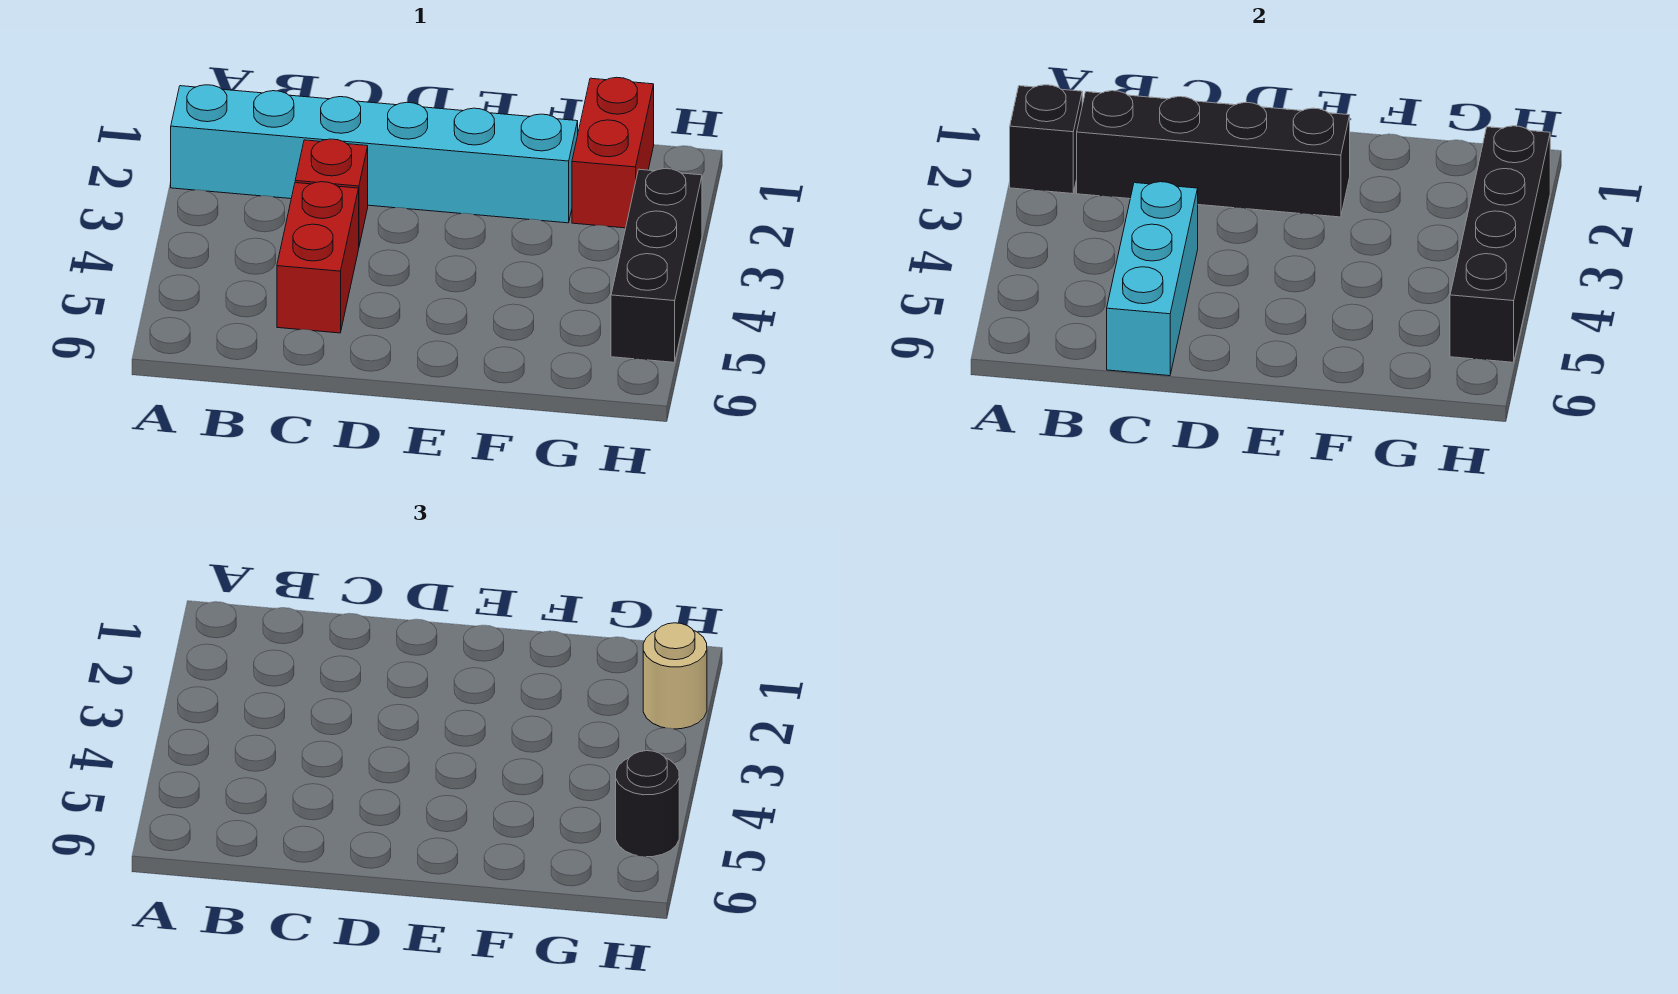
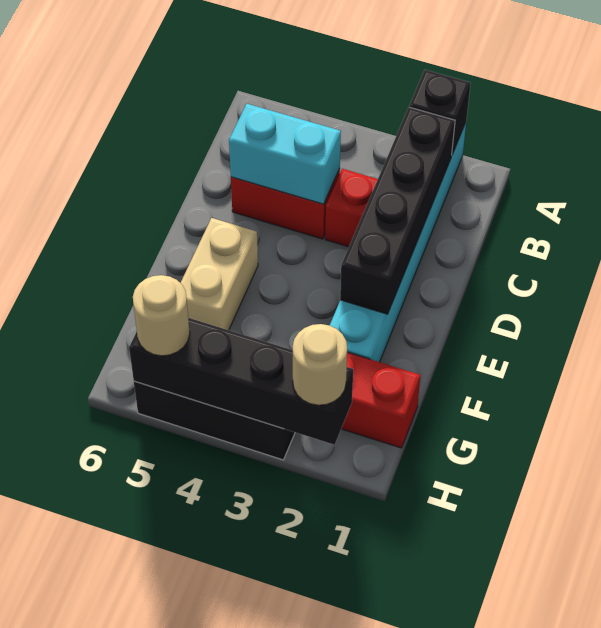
cyan brick C4:C6 level 2 -> cyan brick C4:C5 level 2
none -> tan brick E5:F5 level 1
black round brick H5 level 3 -> tan round brick H5 level 3

